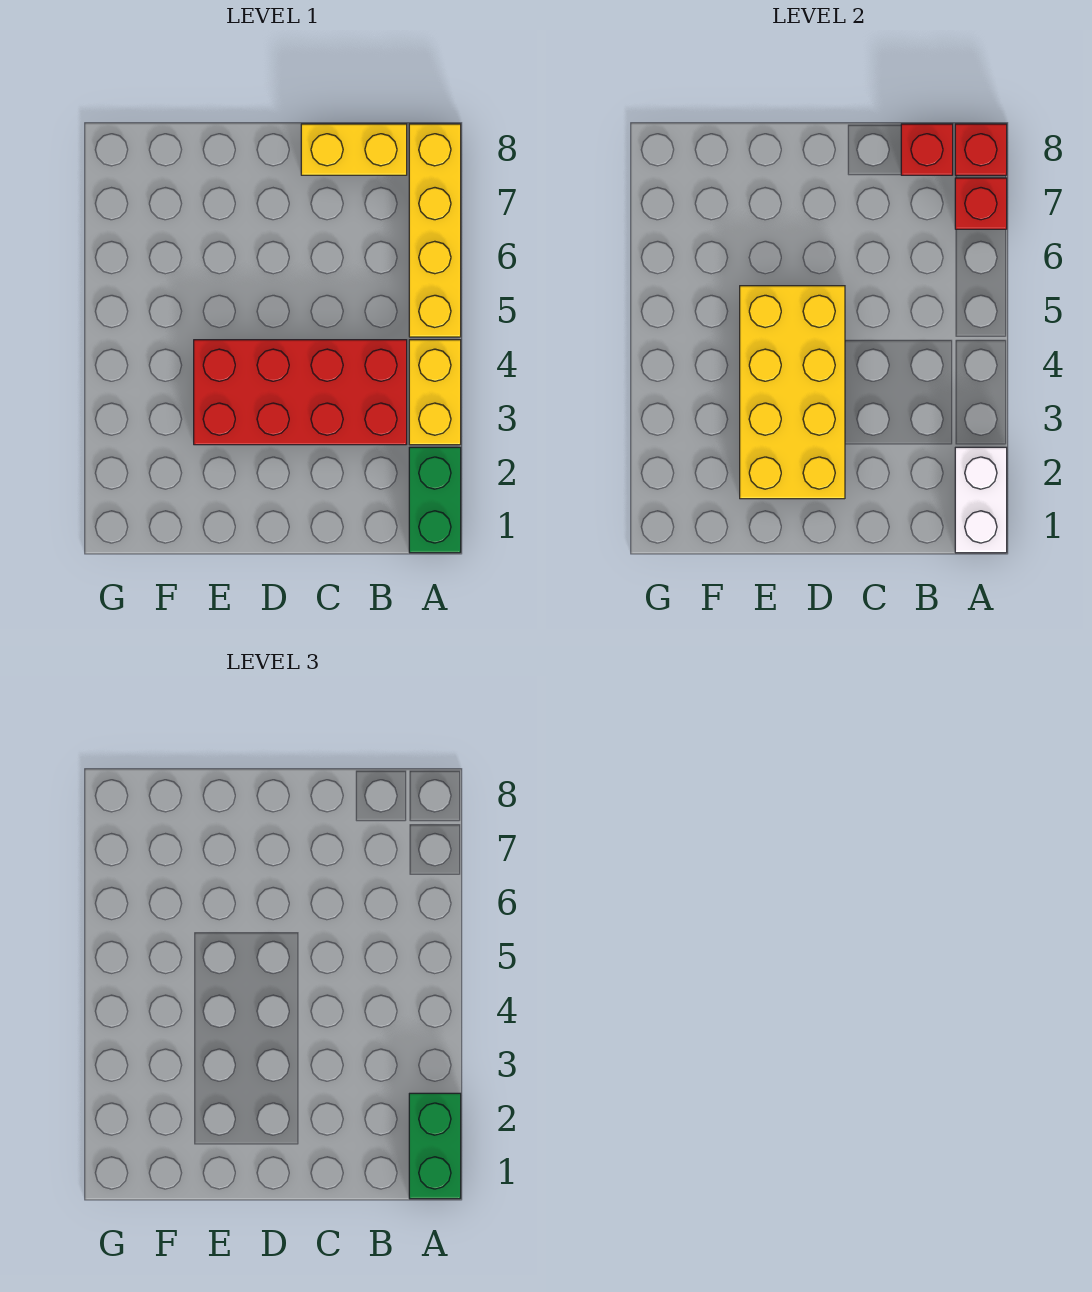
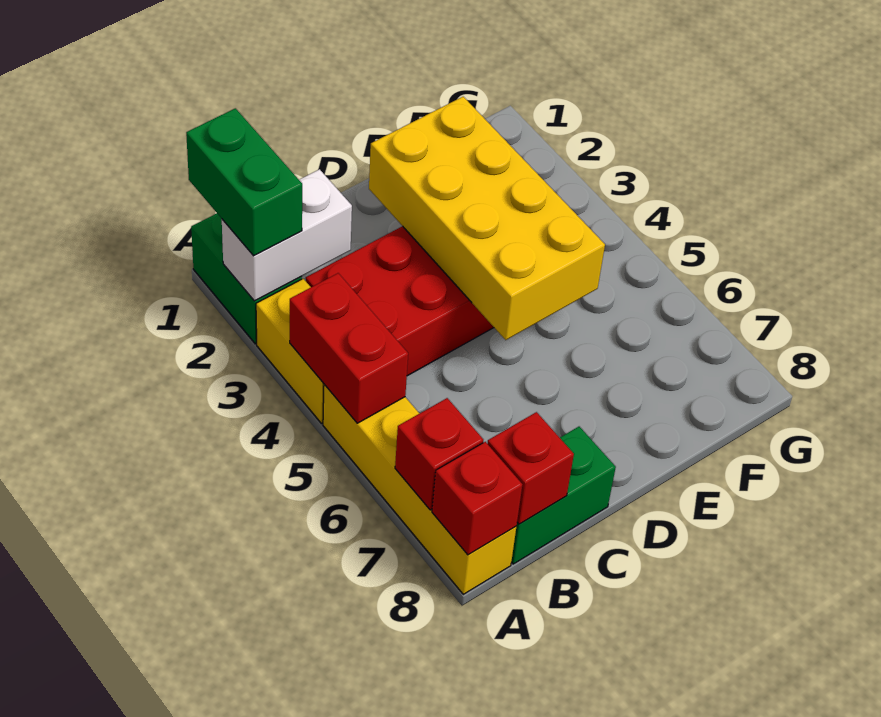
white brick A1:A2 level 2 -> white brick A2:B2 level 2
none -> red brick A4:A5 level 2
yellow brick B8:C8 level 1 -> green brick B8:C8 level 1

